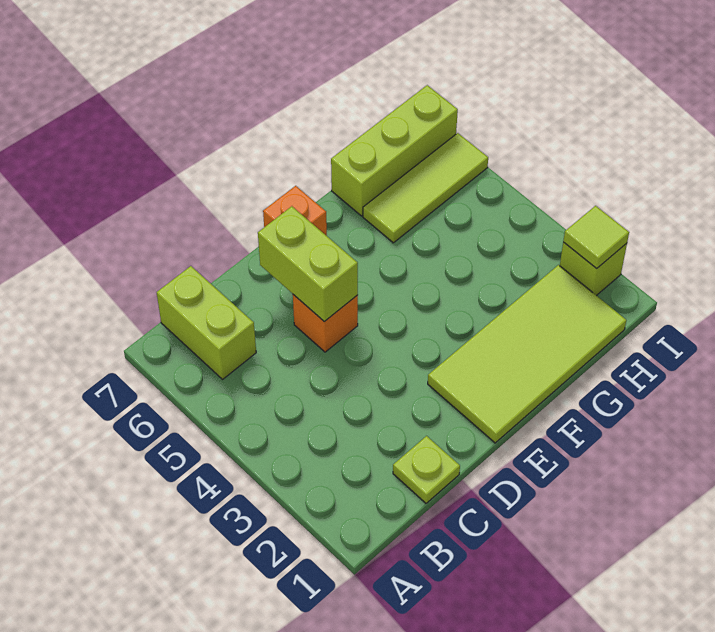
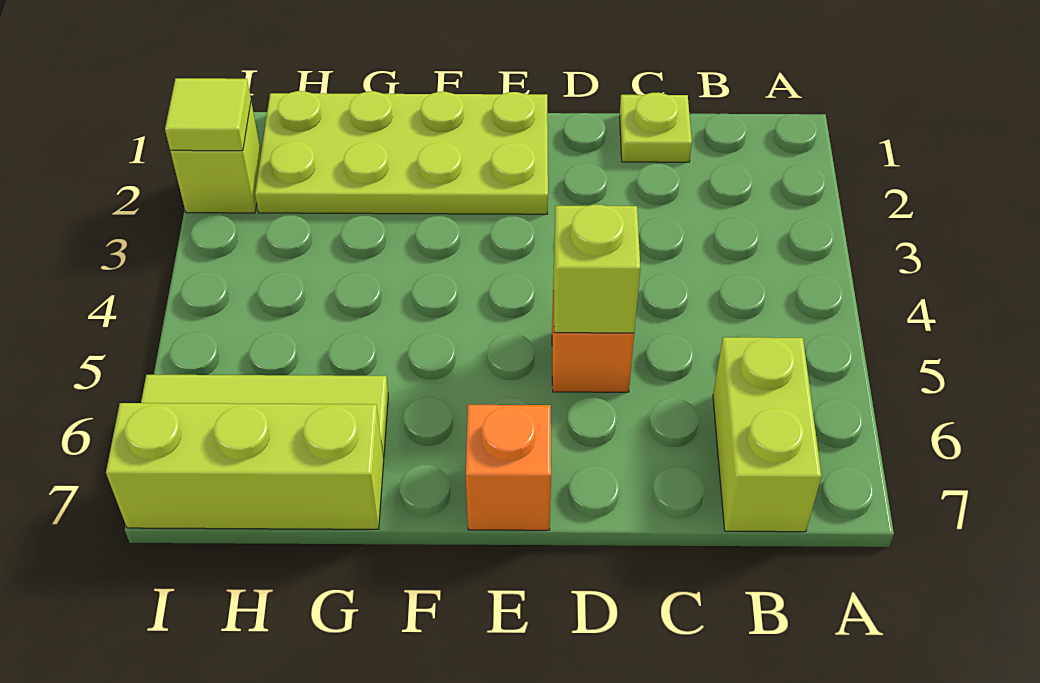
lime brick D5:D6 level 2 -> lime brick D5 level 2
lime tile E1:H2 level 1 -> lime plate E1:H2 level 1

